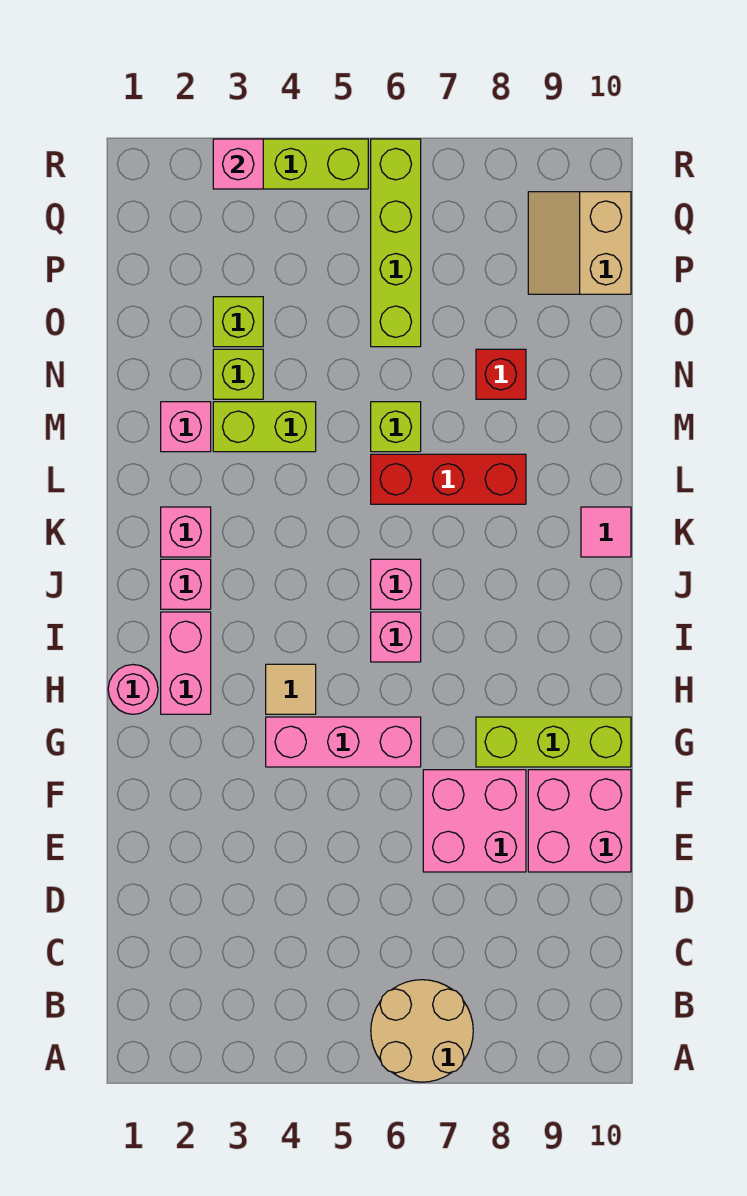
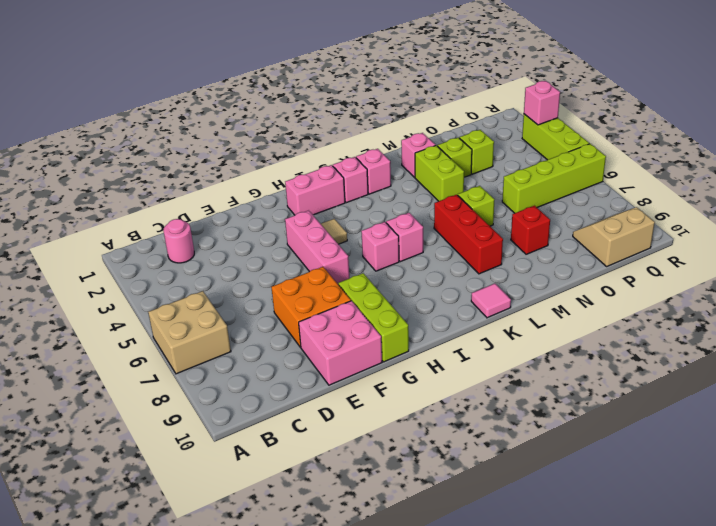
tan round brick A6:B7 level 1 -> tan brick A6:B7 level 1
pink brick E7:F8 level 1 -> orange brick E7:F8 level 1
pink round brick H1 level 1 -> pink round brick C2 level 1

